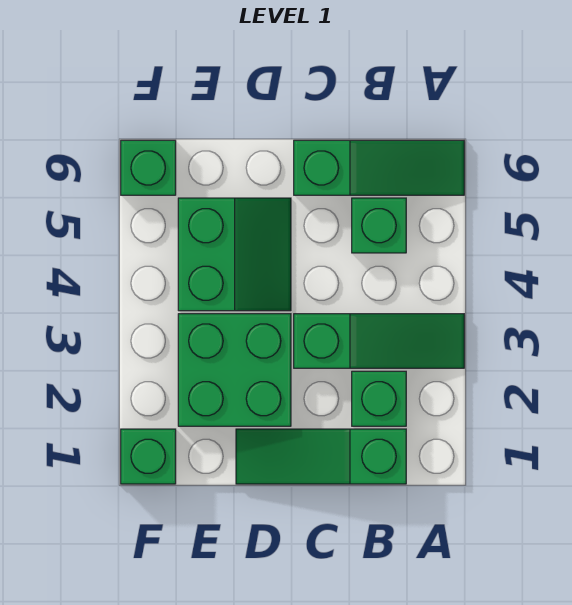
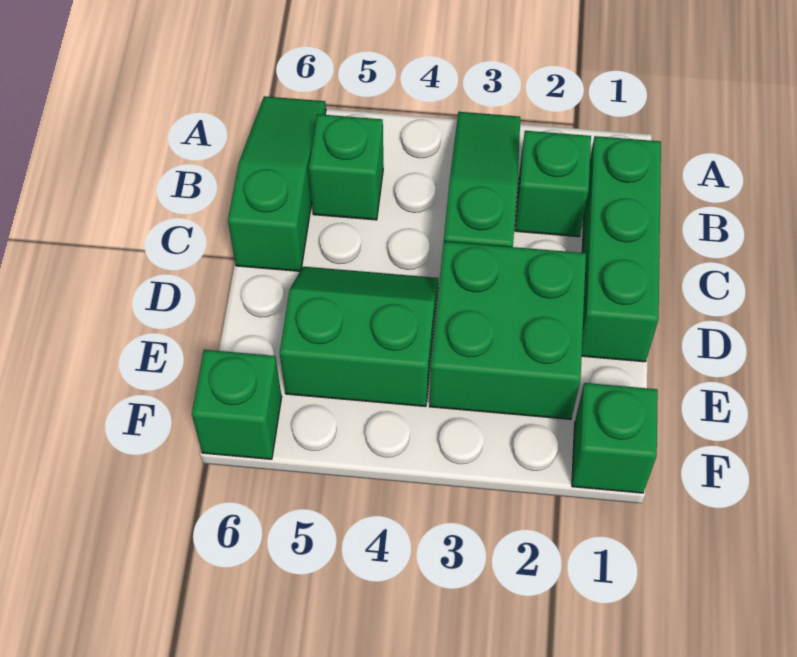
green slope B1:D1 level 1 top B -> green brick B1:D1 level 1

